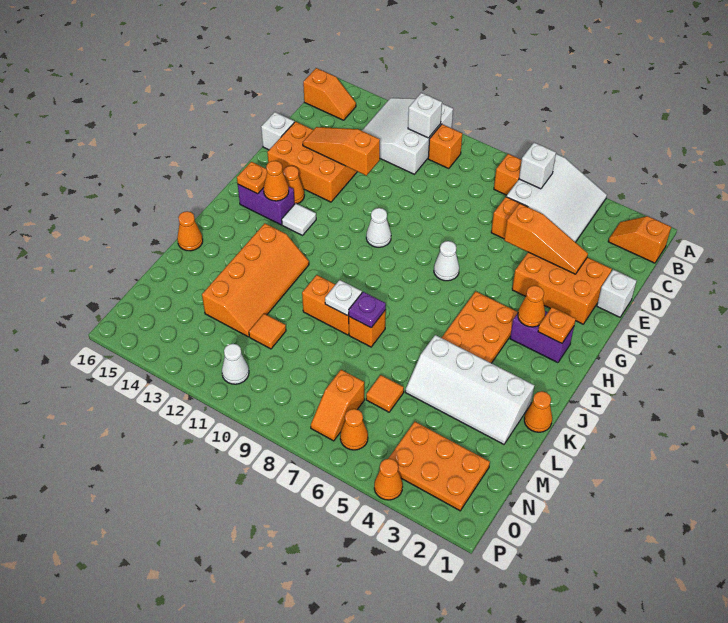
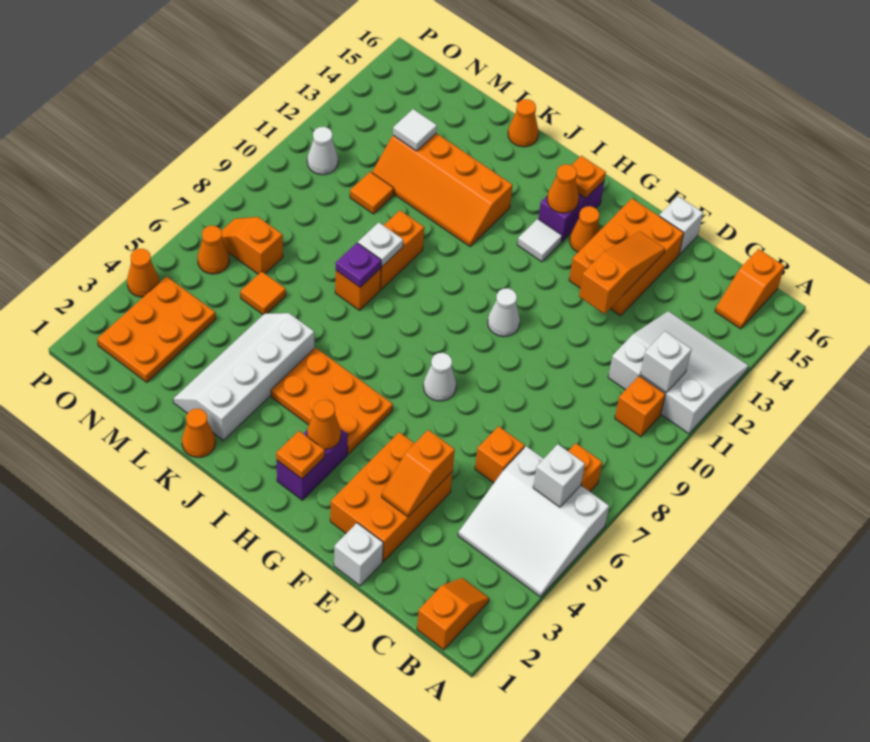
orange slope E3:E5 level 2 top 5 -> orange slope E3:E4 level 2 top 4
none -> white tile M13 level 2

